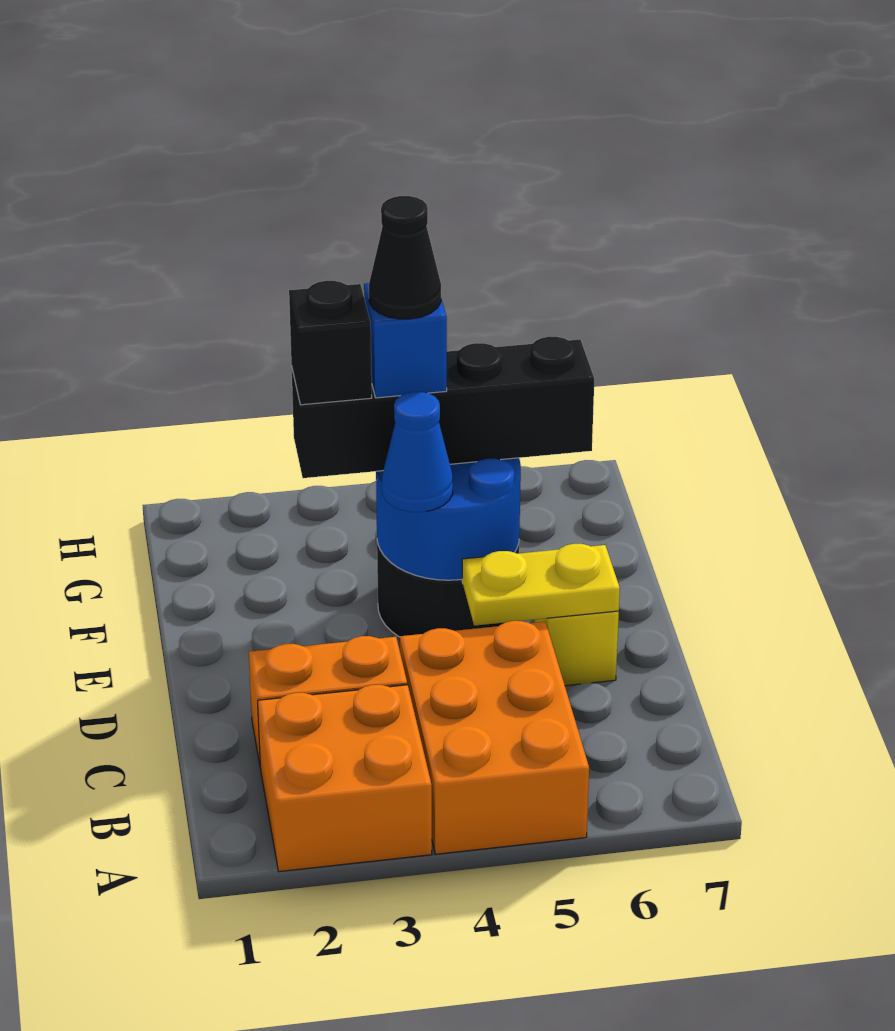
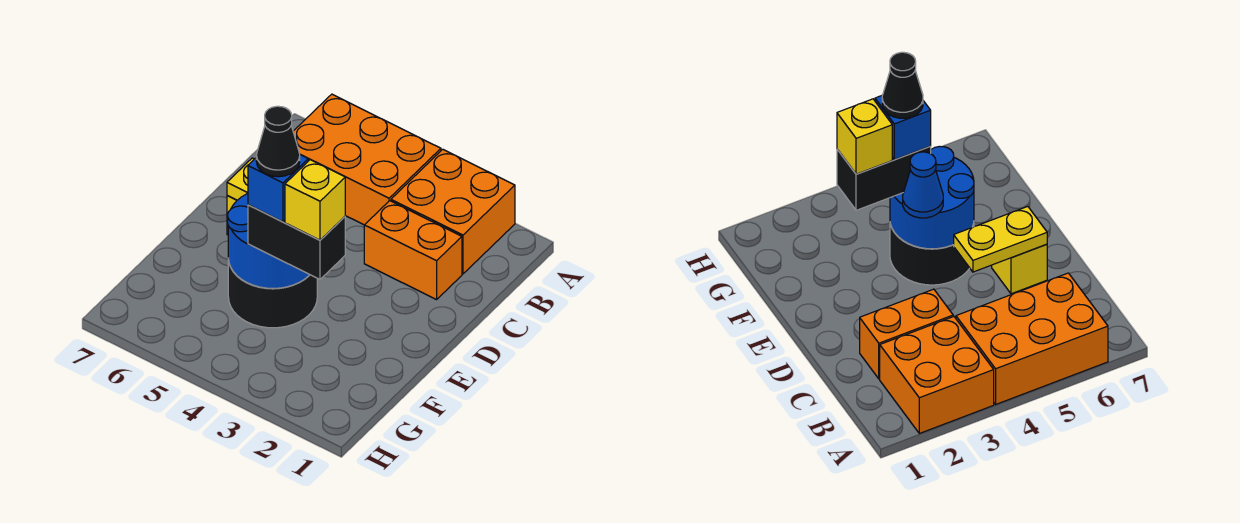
orange brick A4:C5 level 1 -> orange brick A4:B6 level 1
black brick F3:F6 level 3 -> black brick F3:F4 level 3
black brick F3 level 4 -> yellow brick F3 level 4

